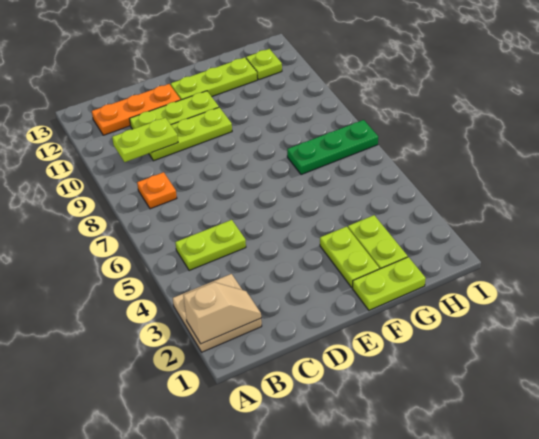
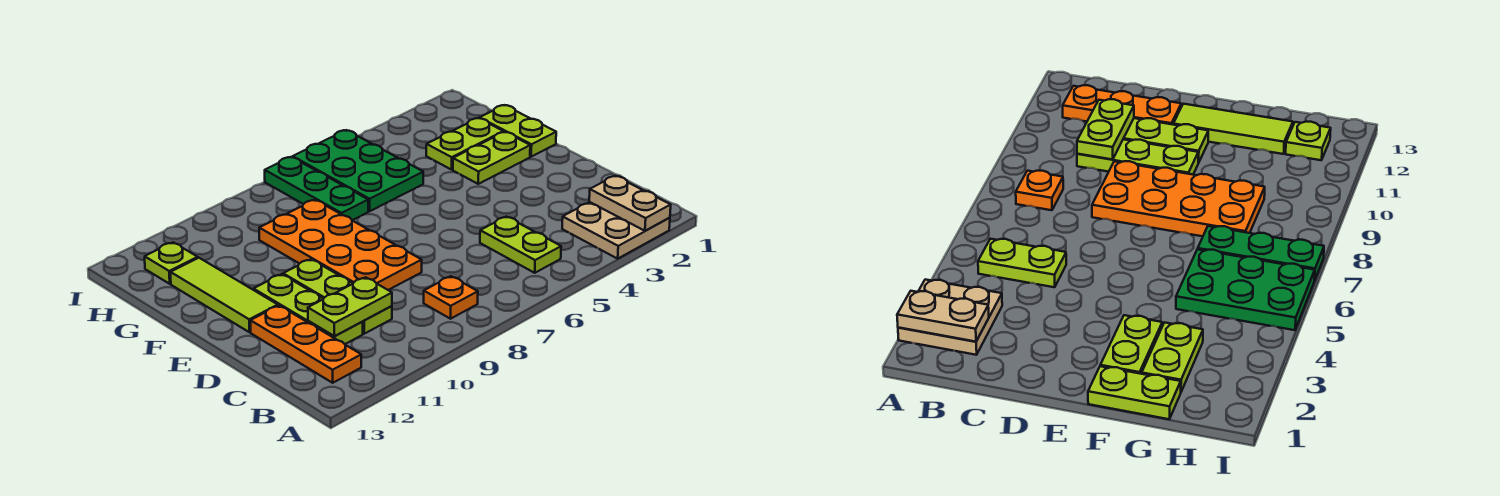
tan slope A2:B2 level 2 top A -> tan plate A2:B2 level 2
lime plate B10:C10 level 2 -> lime plate C10:C11 level 2
none -> orange plate D8:G9 level 1
lime plate E12:G12 level 1 -> lime tile E12:G12 level 1
none -> green plate G5:I6 level 1

